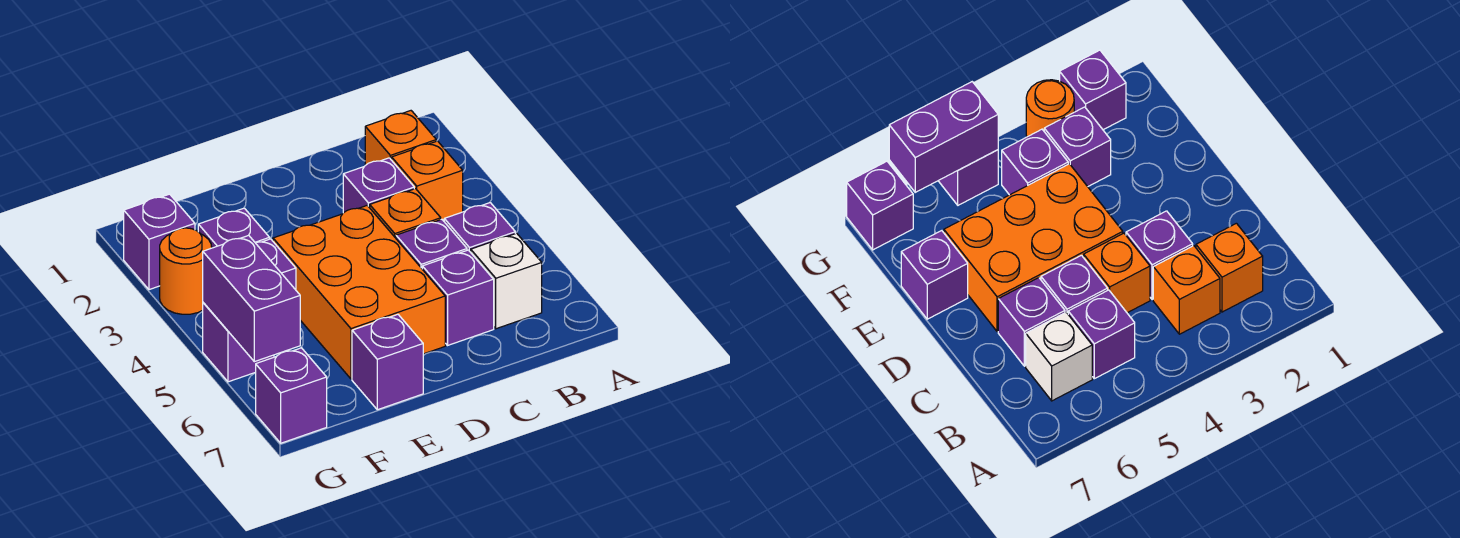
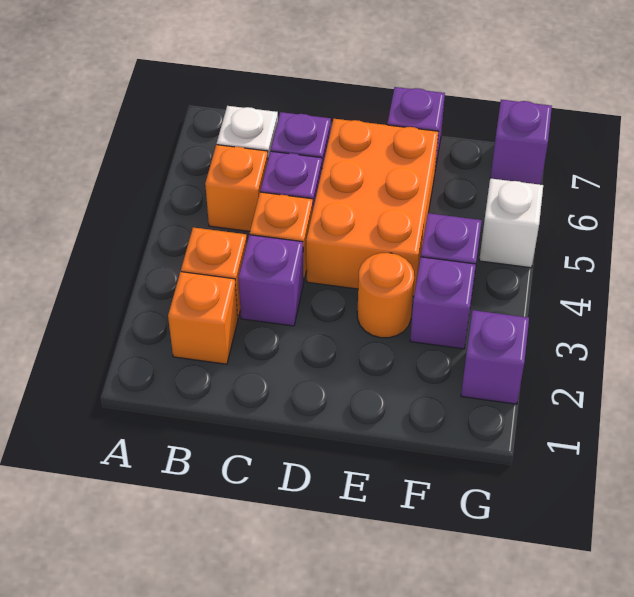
purple brick B5 level 1 -> orange brick B5 level 1
orange round brick G3 level 1 -> orange round brick E3 level 1
purple brick G5 level 1 -> white brick G5 level 1
purple brick G5:G6 level 2 -> none

